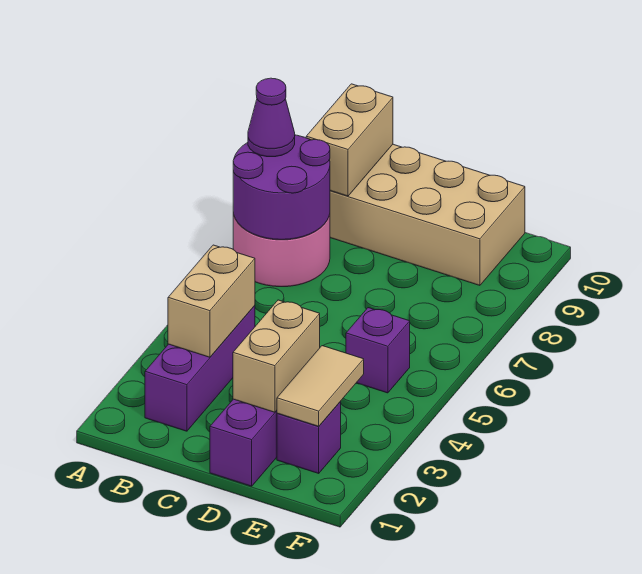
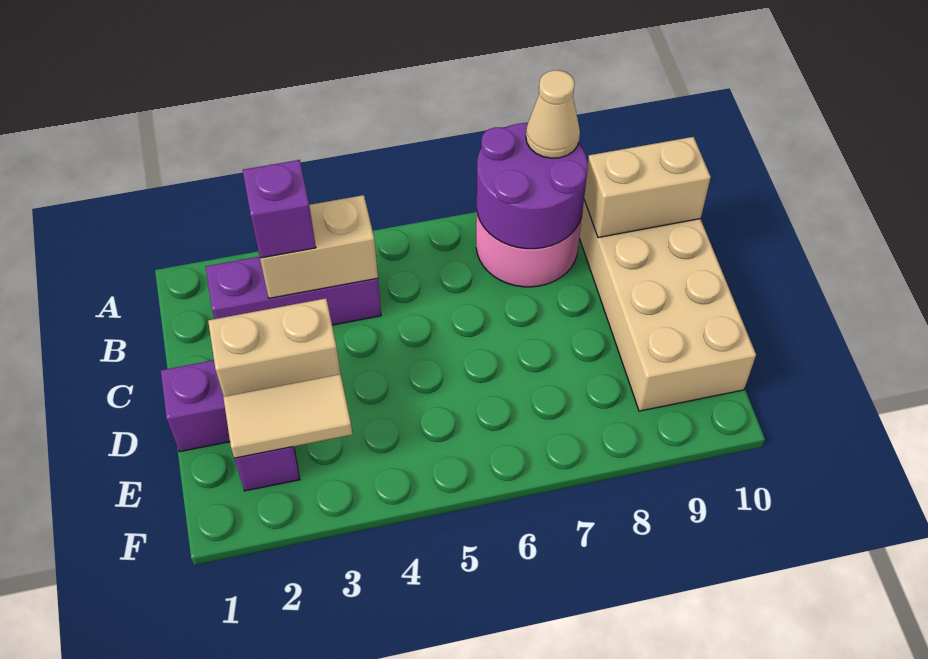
purple cone A8 level 3 -> tan cone A8 level 3
purple brick E5 level 1 -> purple brick B3 level 3

